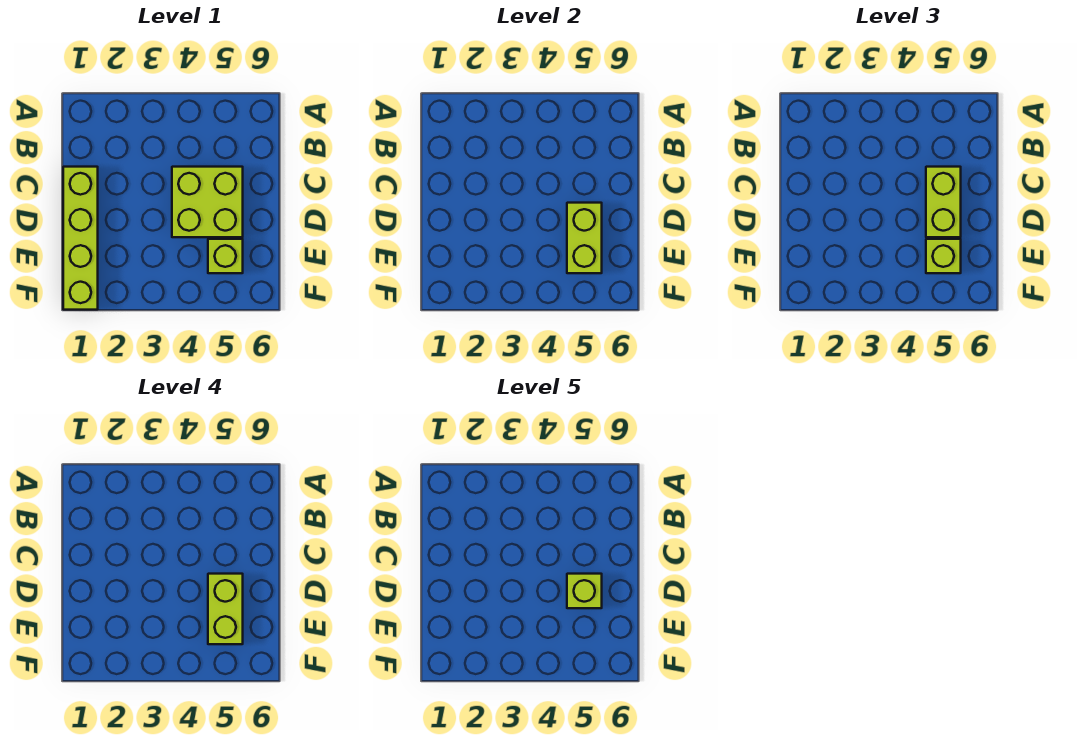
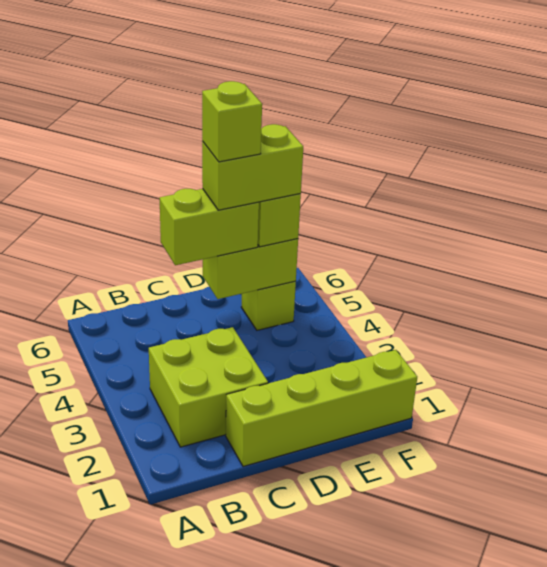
lime brick C4:D5 level 1 -> lime brick B2:C3 level 1

